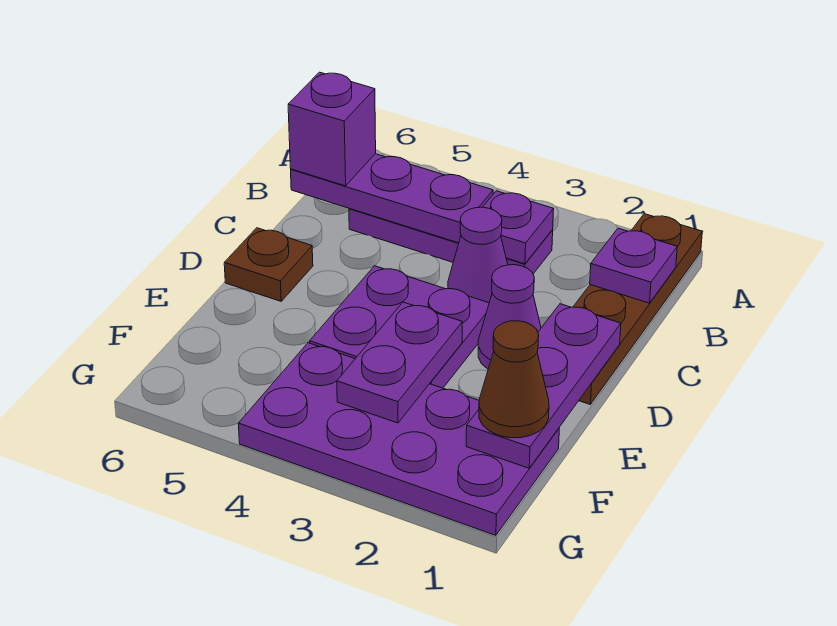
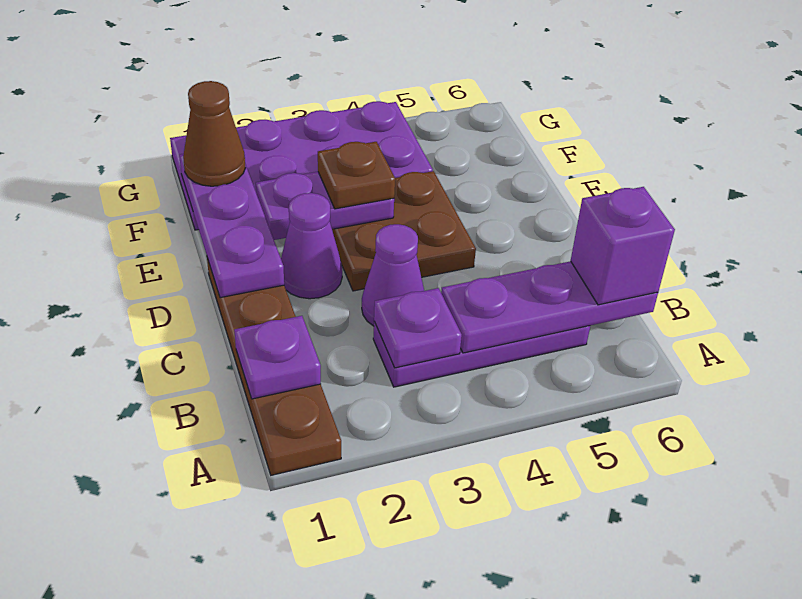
purple plate D3:E4 level 1 -> brown plate D3:E4 level 1
brown plate D6 level 1 -> brown plate E3 level 3
purple plate E3:F3 level 2 -> purple plate E2:E3 level 2

